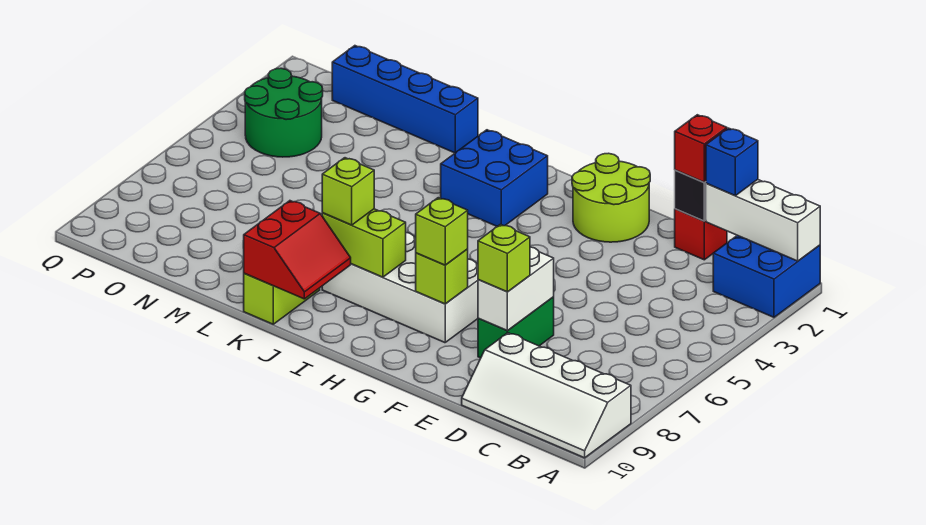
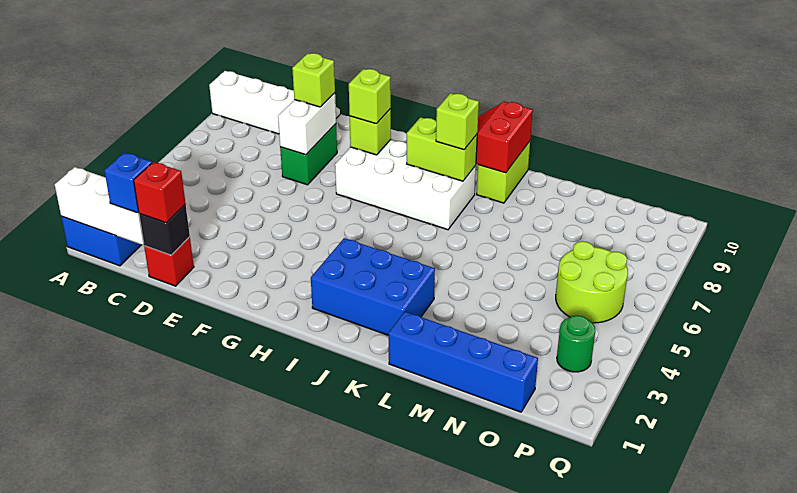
lime round brick F1:G2 level 1 -> lime round brick O5:P6 level 1
blue brick I2:J3 level 1 -> blue brick I2:K3 level 1
green round brick O3:P4 level 1 -> green round brick P3 level 1

